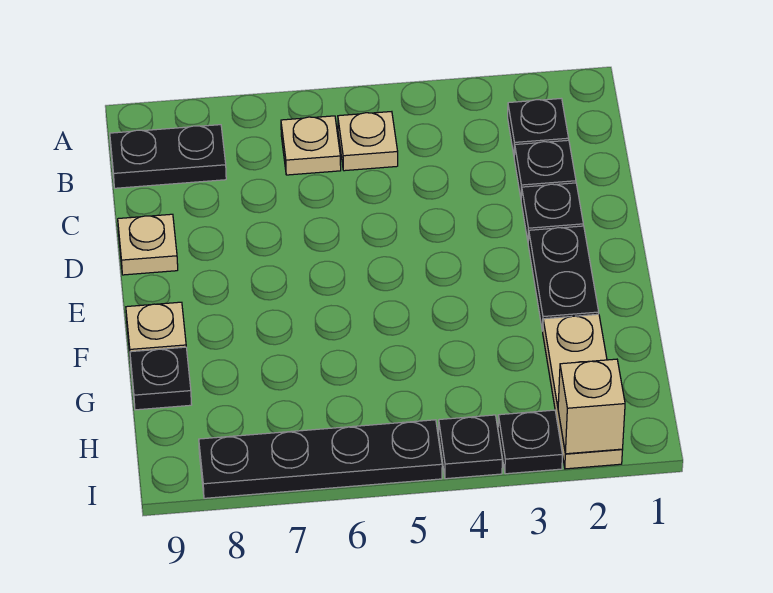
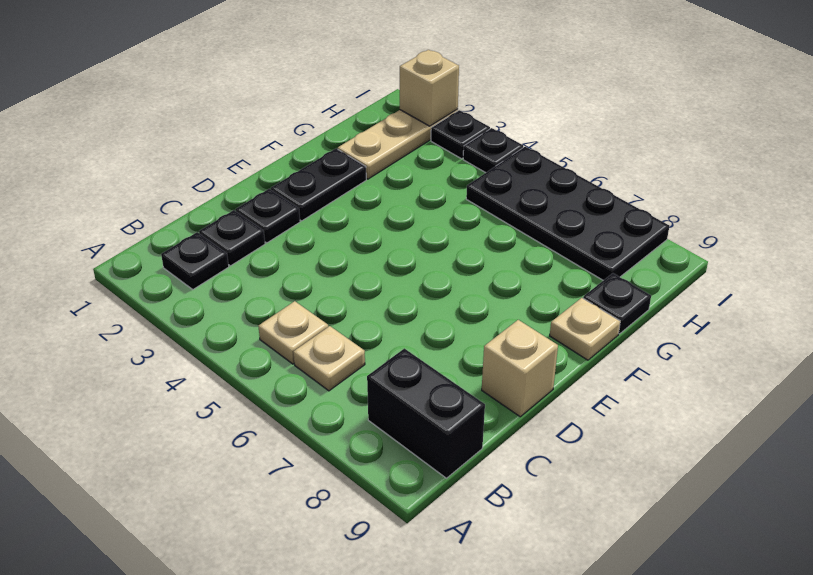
black plate B8:B9 level 1 -> black brick B8:B9 level 1
tan plate D9 level 1 -> tan brick D9 level 1
black plate I5:I8 level 1 -> black plate H5:I8 level 1

